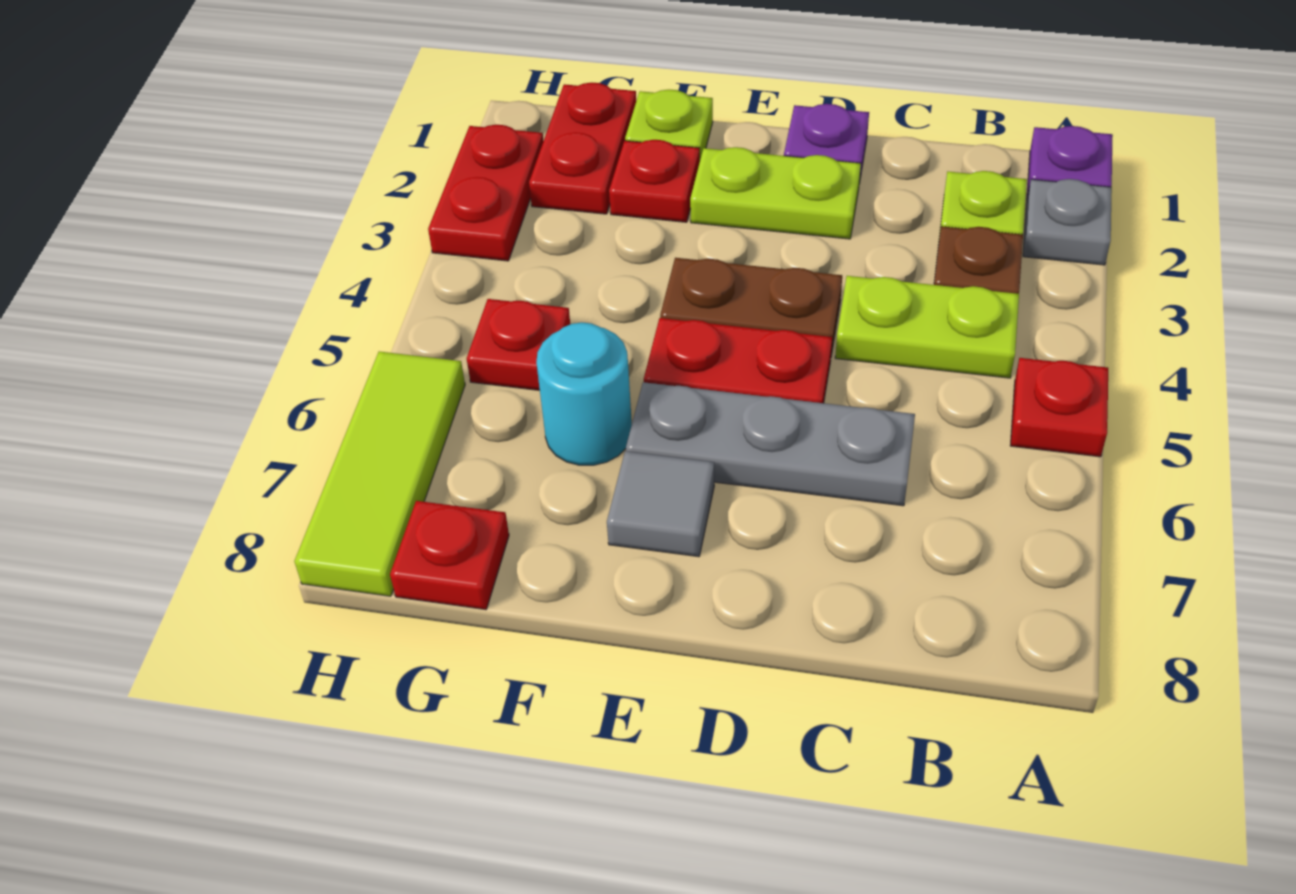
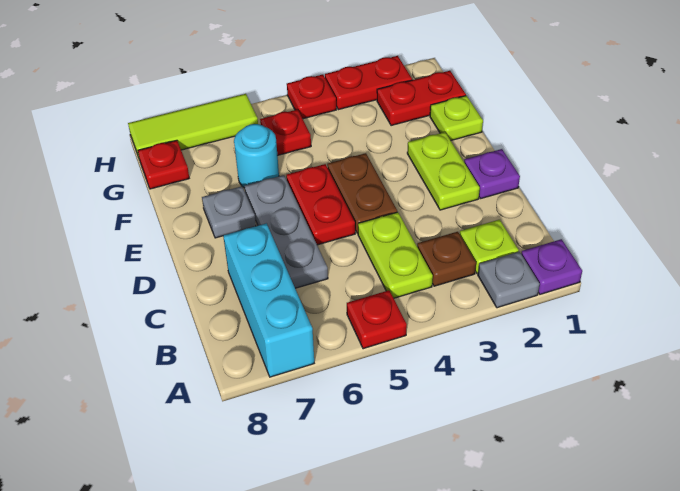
none -> cyan brick A7:C7 level 1
grey tile E7 level 1 -> grey plate E7 level 1
red plate F2 level 1 -> red plate H4 level 1

